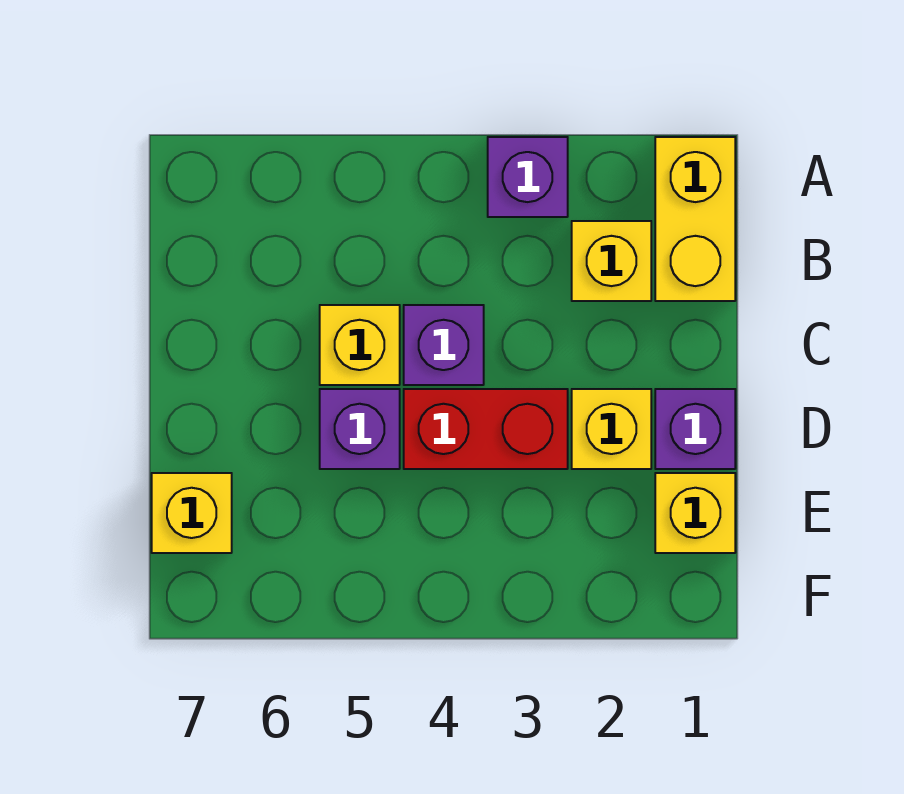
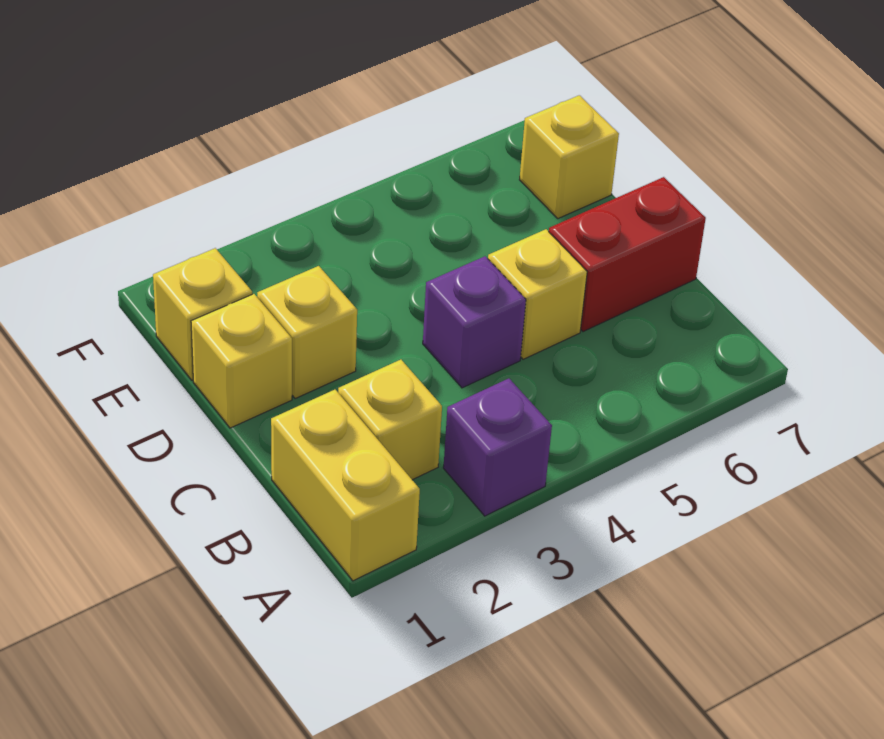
purple brick D1 level 1 -> yellow brick D1 level 1
red brick D3:D4 level 1 -> red brick C6:C7 level 1
purple brick D5 level 1 -> none

